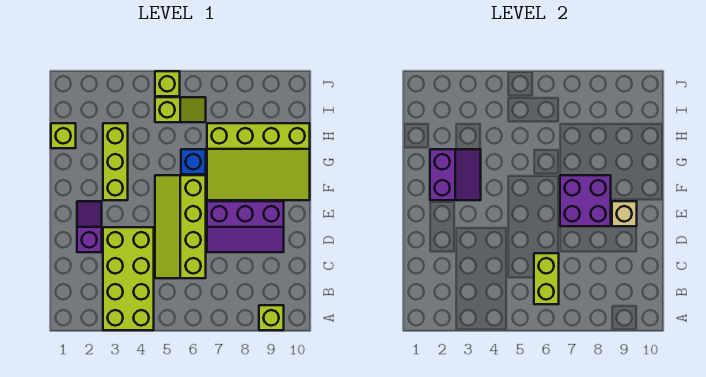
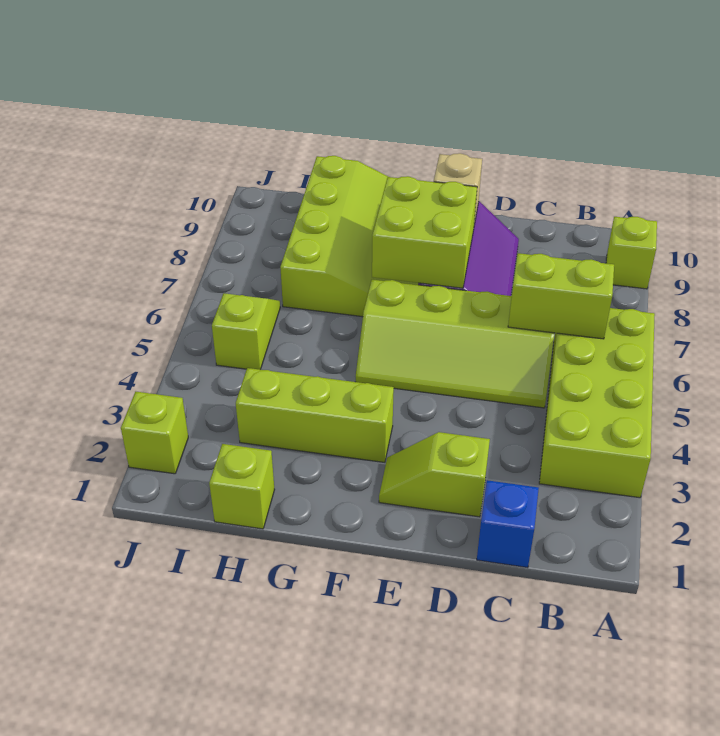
lime brick A3:D4 level 1 -> lime brick A3:B6 level 1
purple slope D2:E2 level 1 top D -> lime slope D2:E2 level 1 top D
purple brick E7:F8 level 2 -> lime brick E7:F8 level 2
purple slope F2:G3 level 2 top 2 -> none
blue brick G6 level 1 -> blue brick C1 level 1
lime brick J5 level 1 -> lime brick J2 level 1

